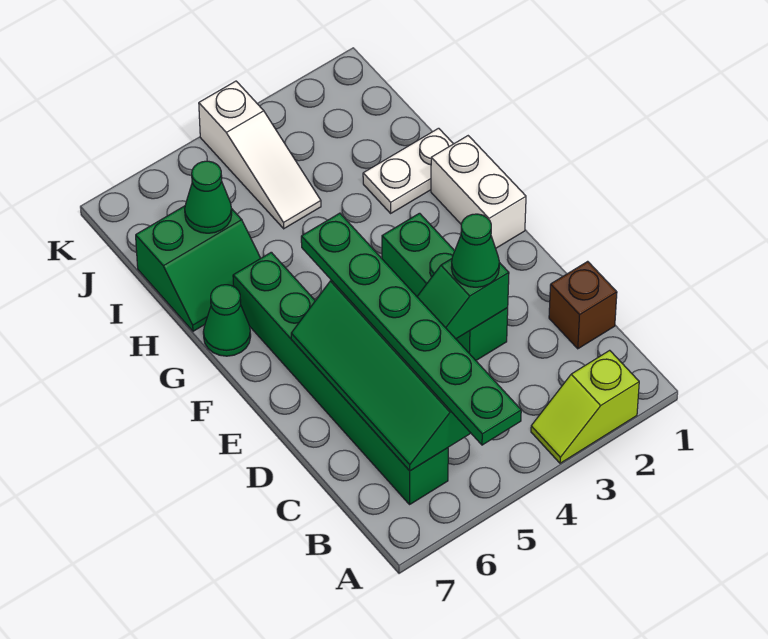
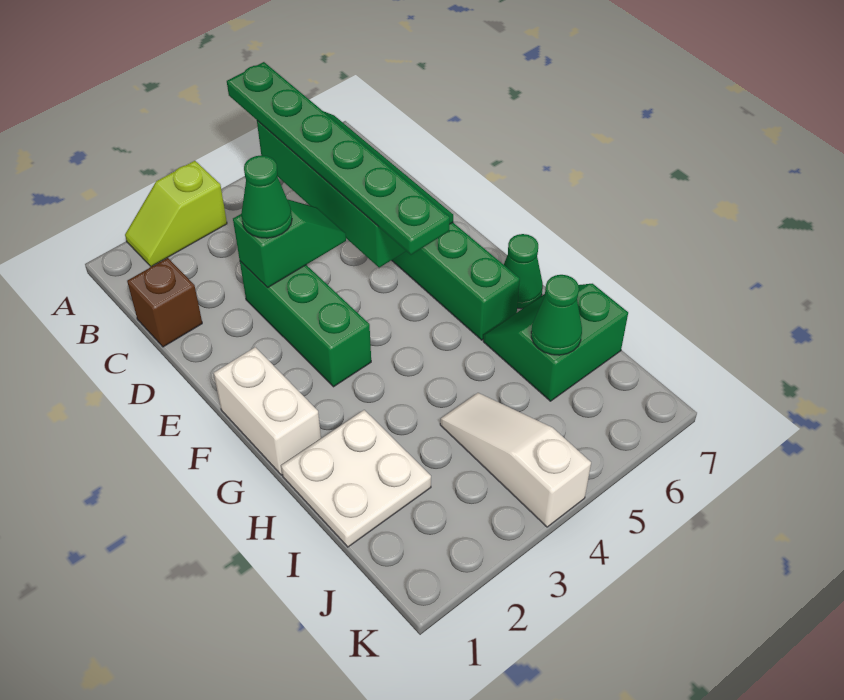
lime slope A2:A3 level 1 top 2 -> lime slope A2:A3 level 1 top 3
white plate H1:H2 level 1 -> white plate H1:I2 level 1

